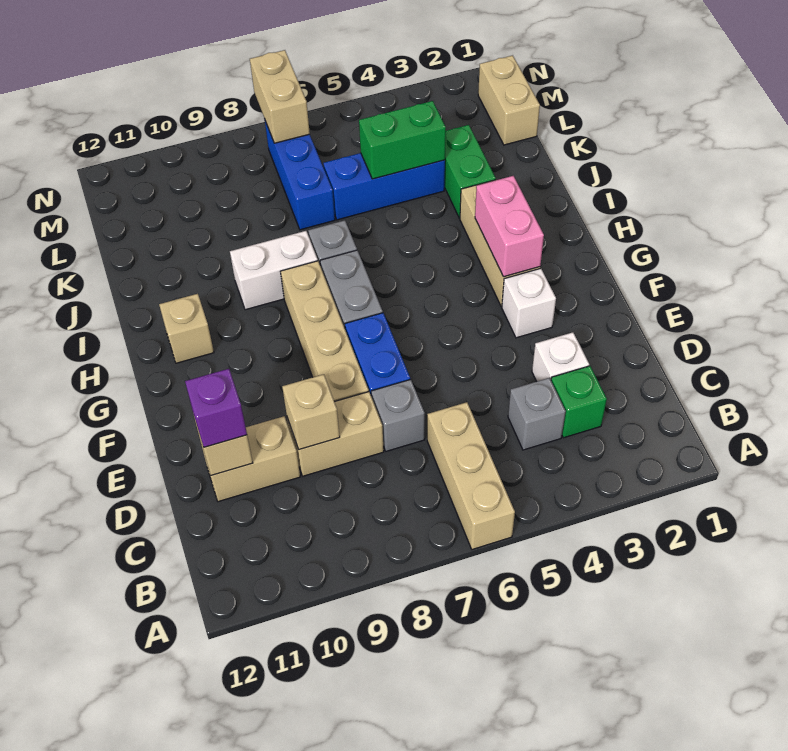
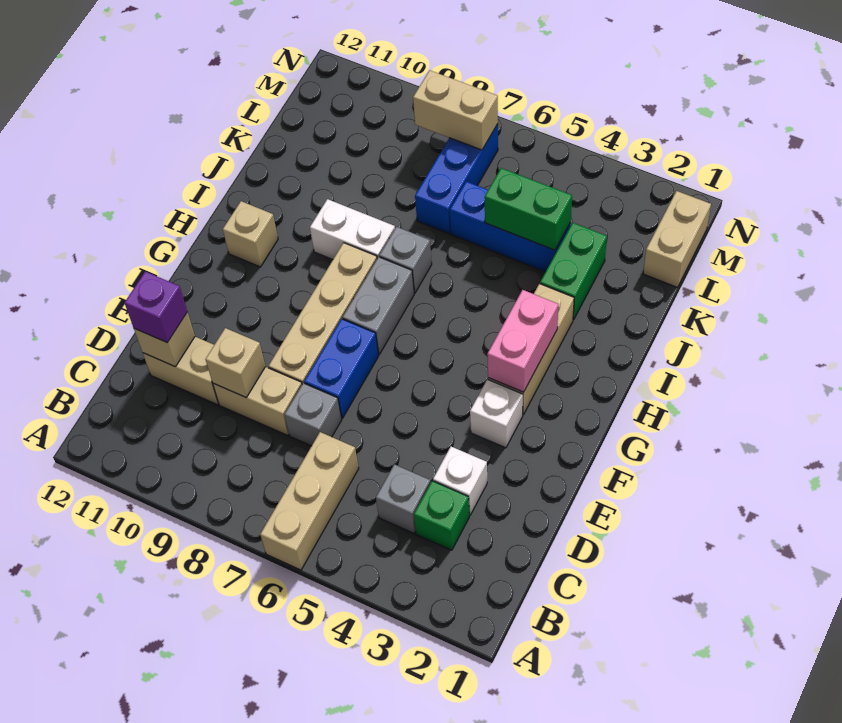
tan brick M7:N7 level 2 -> tan brick M7:M8 level 2

